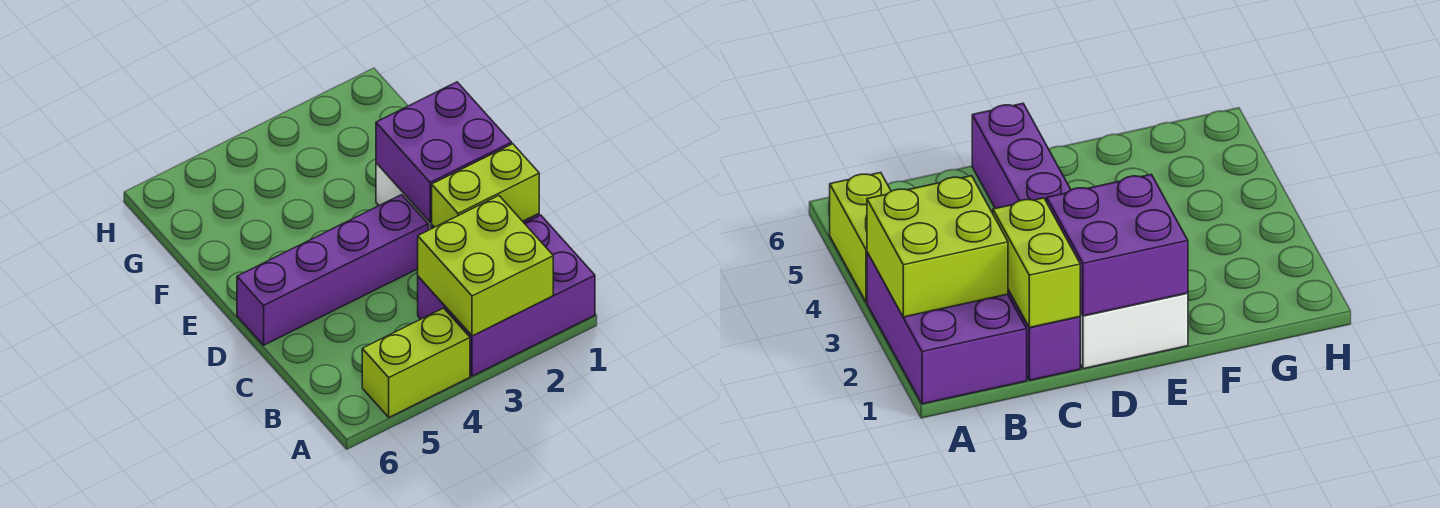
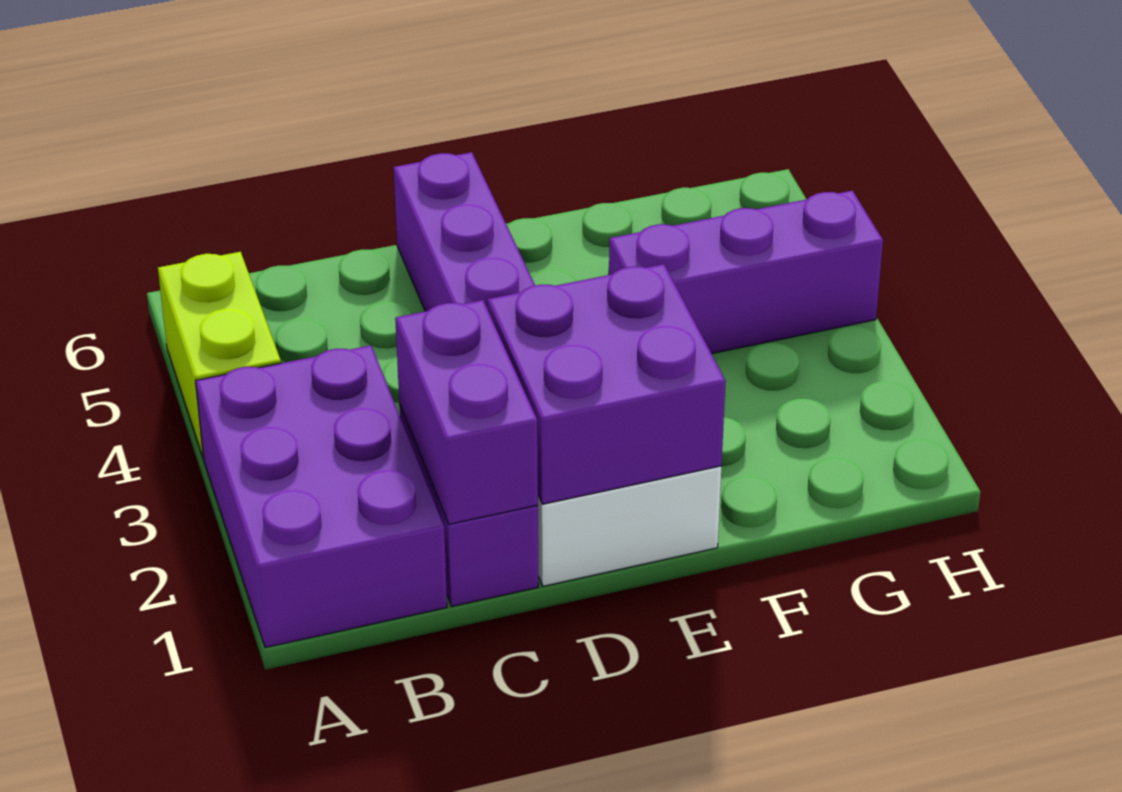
lime brick A2:B3 level 2 -> none
lime brick C1:C2 level 2 -> purple brick C1:C2 level 2
none -> purple brick F4:H4 level 1

